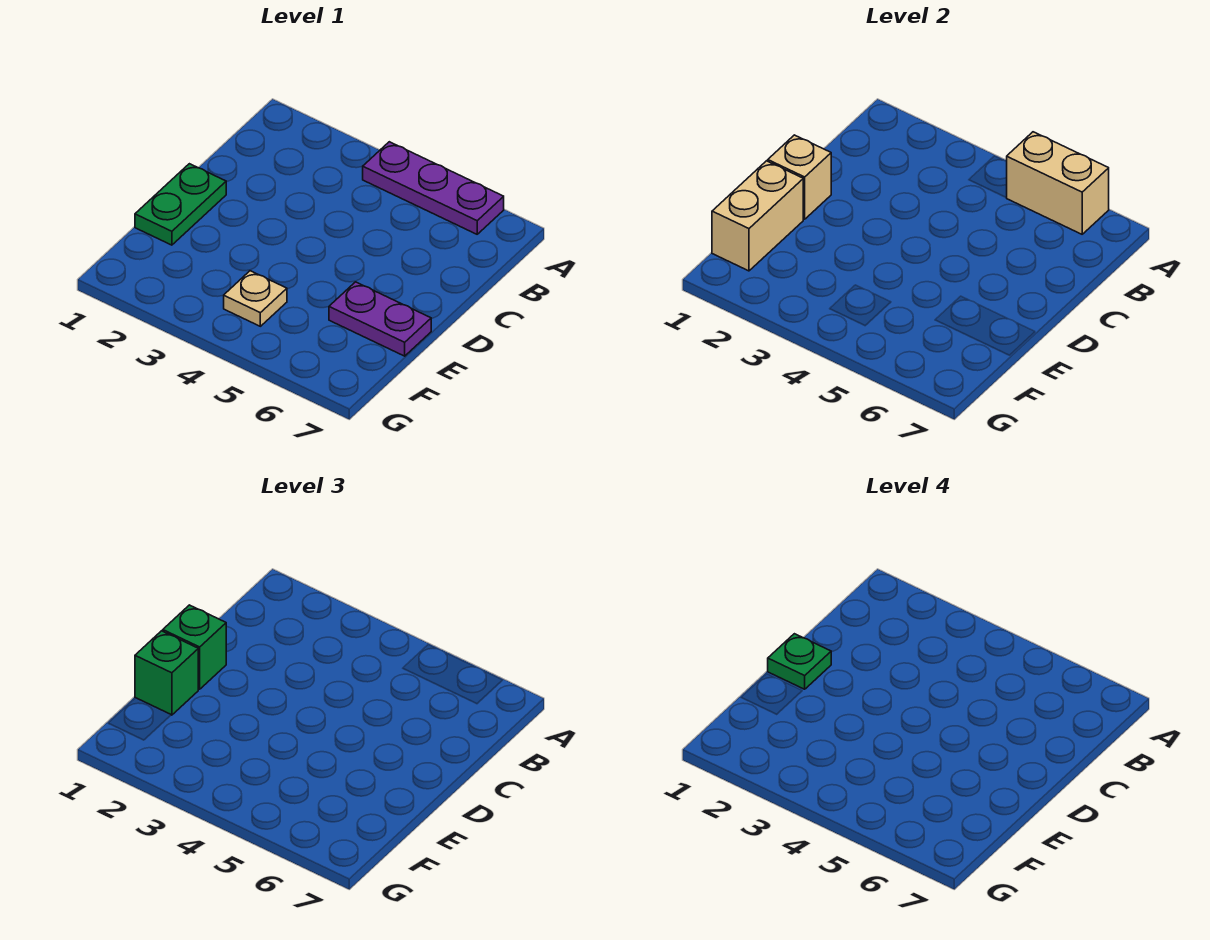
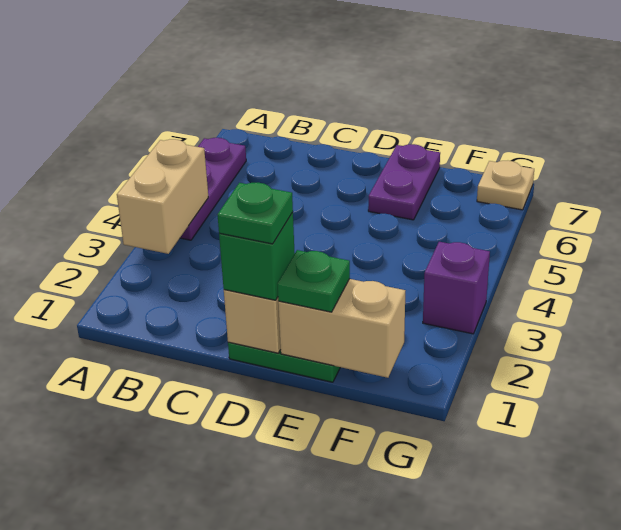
tan brick A5:A6 level 2 -> tan brick A3:A4 level 2
green brick E1 level 3 -> green plate E1 level 3
tan plate F4 level 1 -> tan plate G7 level 1
none -> purple brick G3 level 1

